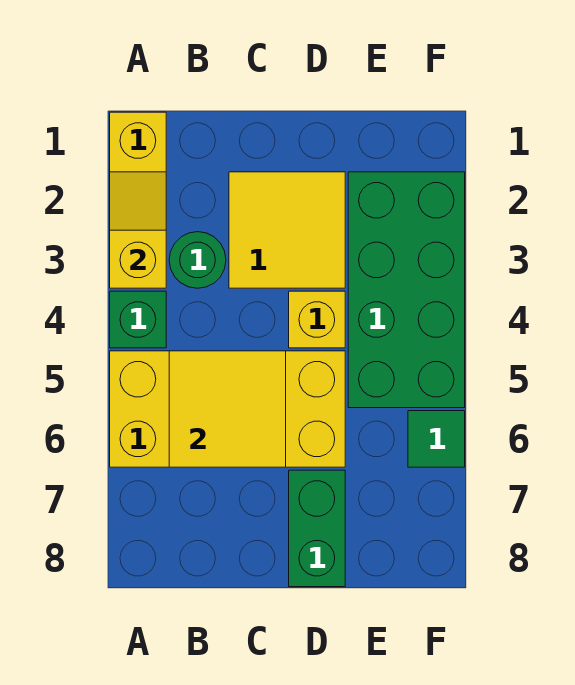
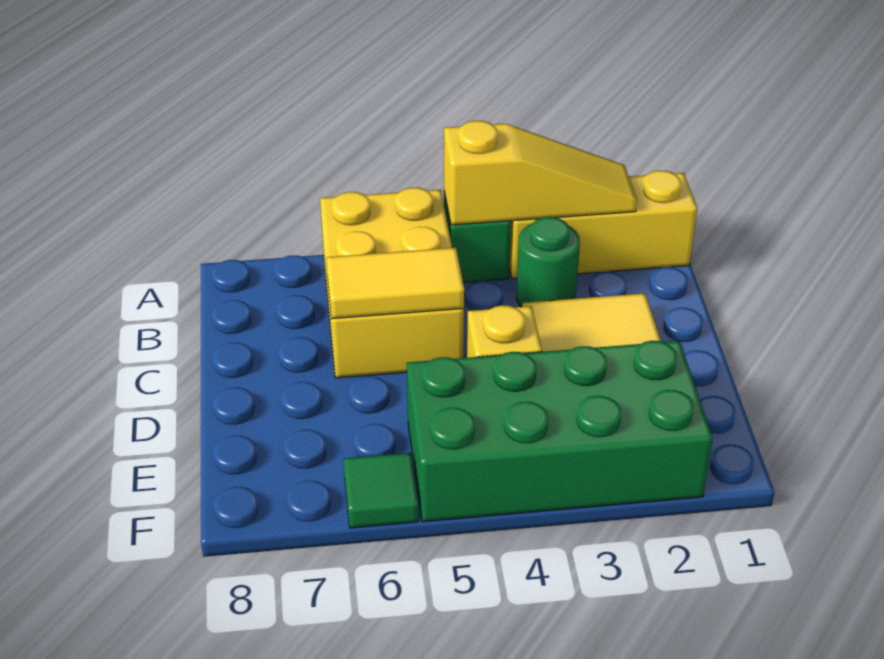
yellow slope A2:A3 level 2 top 3 -> yellow slope A2:A4 level 2 top 4
yellow brick A5:D6 level 1 -> yellow brick A5:C6 level 1
yellow tile B5:C6 level 2 -> yellow tile C5:C6 level 2
green brick D7:D8 level 1 -> none

